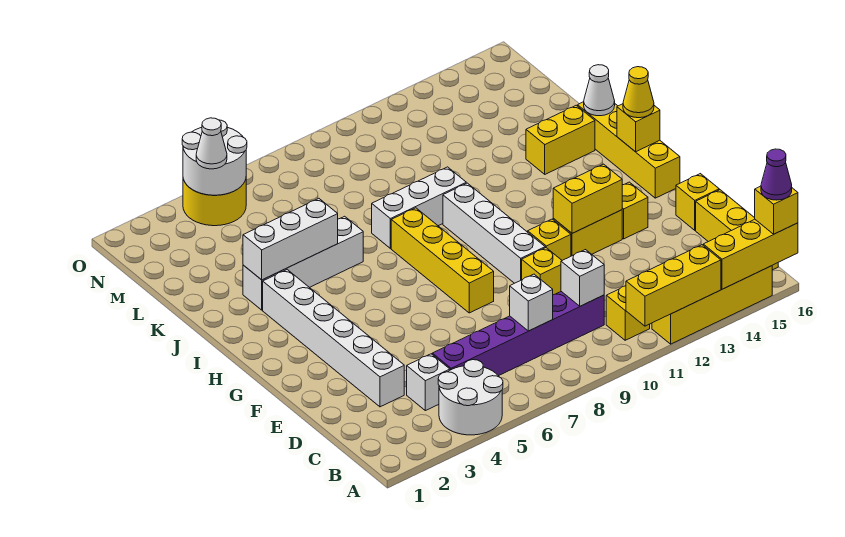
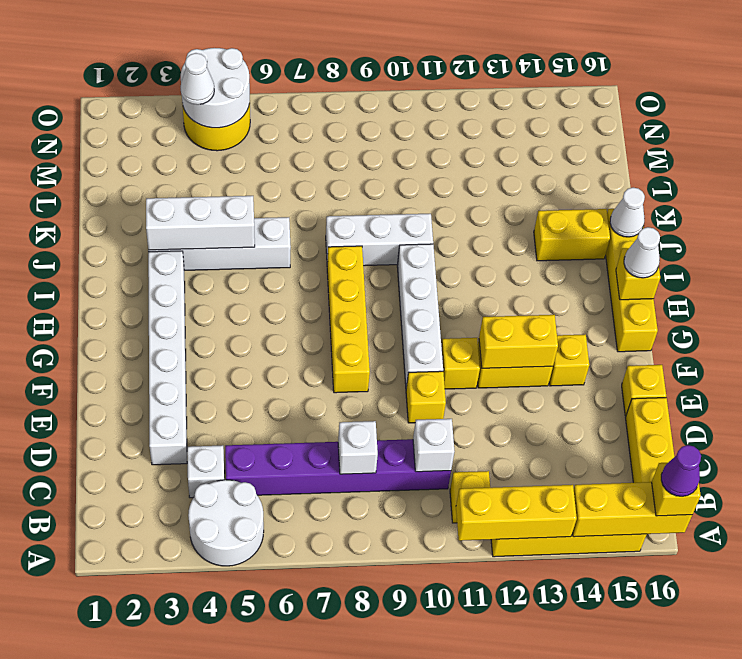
yellow cone H16 level 3 -> white cone H16 level 3

